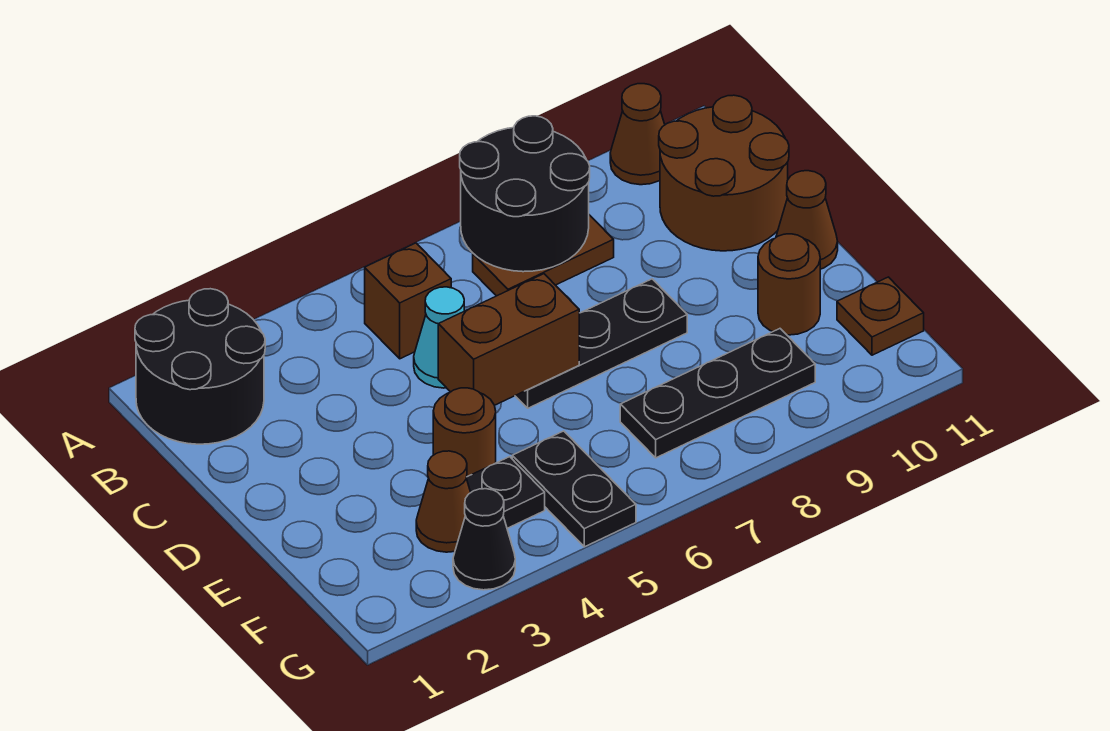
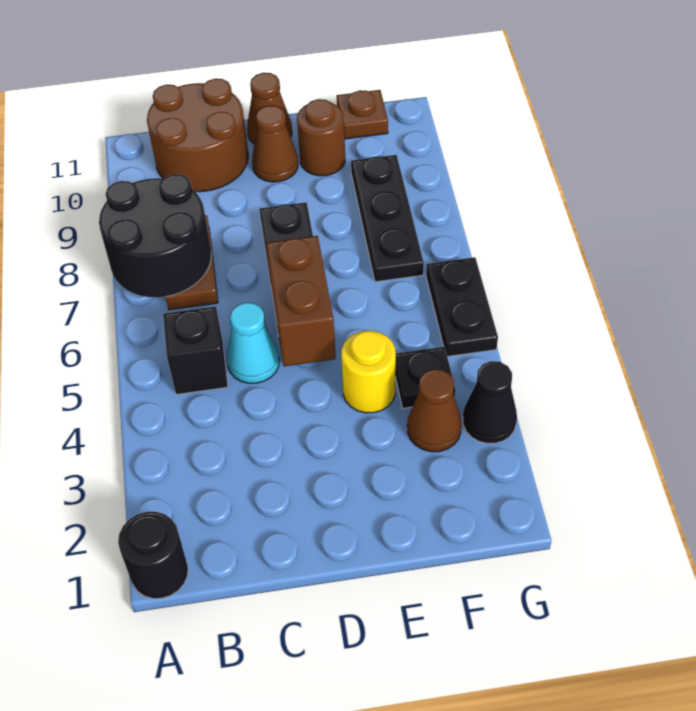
black round brick A1:B2 level 1 -> black round brick A1 level 1
brown cone A10 level 1 -> brown cone D10 level 1
brown brick B5 level 1 -> black brick B5 level 1
brown round brick E4 level 1 -> yellow round brick E4 level 1
black plate F5:G5 level 1 -> black plate G5:G6 level 1

